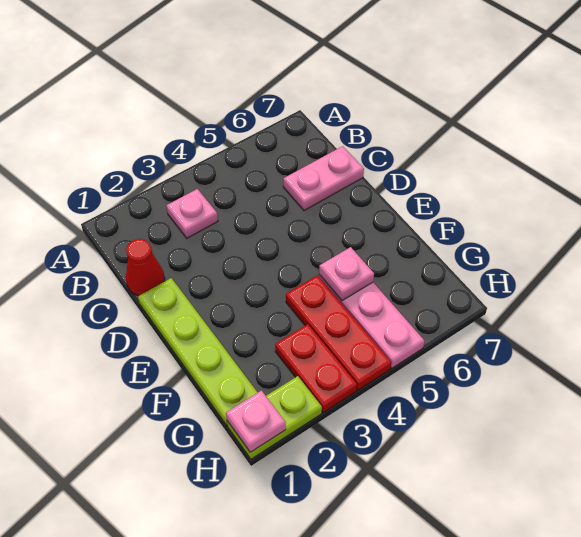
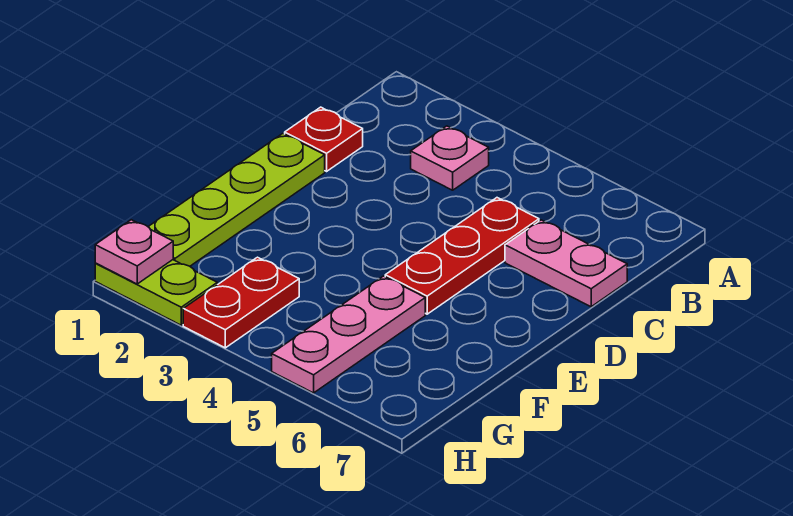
red cone C1 level 1 -> red plate C1 level 1
red plate F4:H4 level 1 -> red plate C5:E5 level 1
pink plate F5 level 2 -> none

